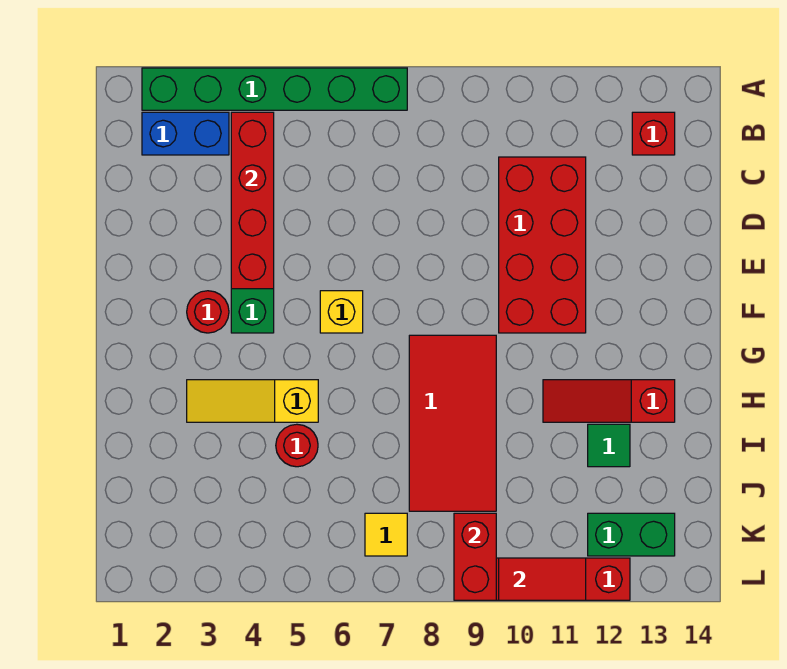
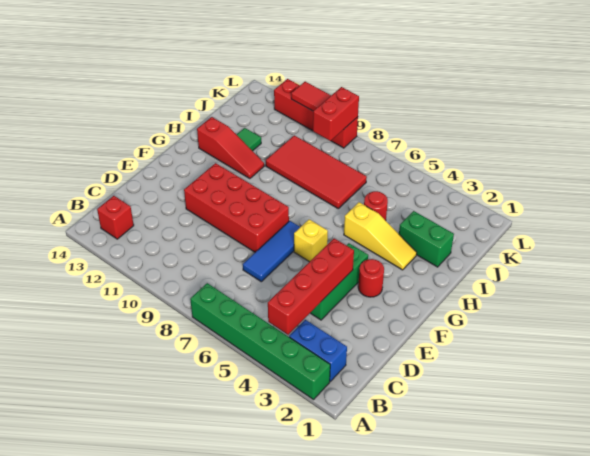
red brick C10:F11 level 1 -> red brick E8:F11 level 1
none -> blue tile D7:F7 level 1
red tile G8:J9 level 1 -> red tile I7:J10 level 1
yellow tile K7 level 1 -> none
green brick K12:K13 level 1 -> green brick I2:I3 level 1

